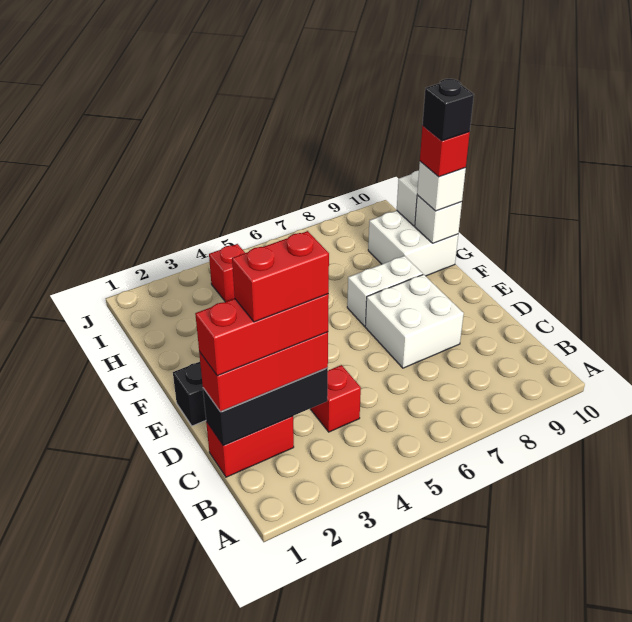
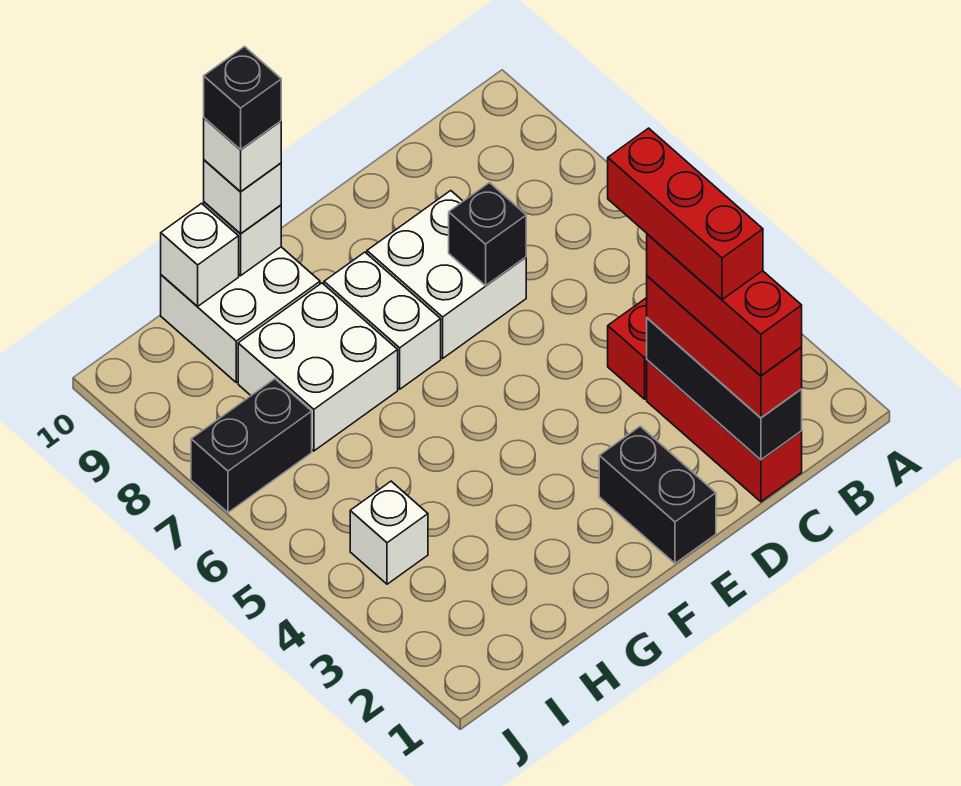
red brick C1:C2 level 1 -> red brick C1:C3 level 1
red brick C2:C3 level 5 -> red brick C2:C4 level 5
none -> black brick D7 level 2
none -> white brick G7:H8 level 1
red brick G10 level 4 -> white brick G10 level 4
red brick I4 level 1 -> white brick I4 level 1
none -> black brick I7:J7 level 1

